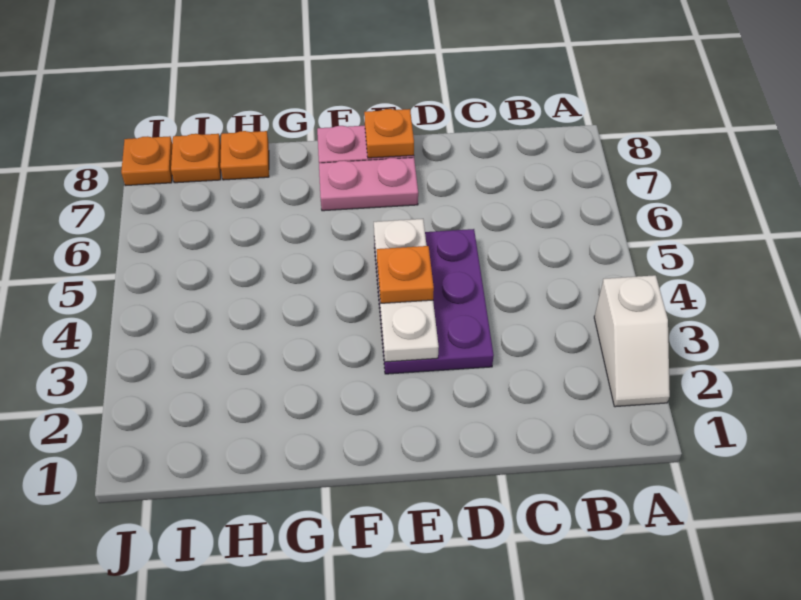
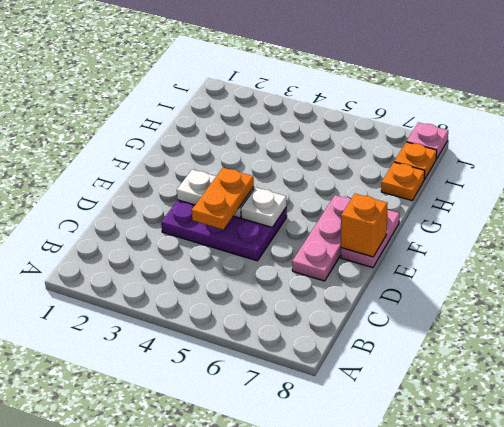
white slope A2:A3 level 1 top 3 -> none
orange plate E4 level 3 -> orange plate D4:E4 level 3
pink plate E7:F7 level 1 -> pink plate D7:F7 level 1
orange plate E8 level 2 -> orange brick E8 level 2
orange plate J8 level 1 -> pink plate J8 level 1

